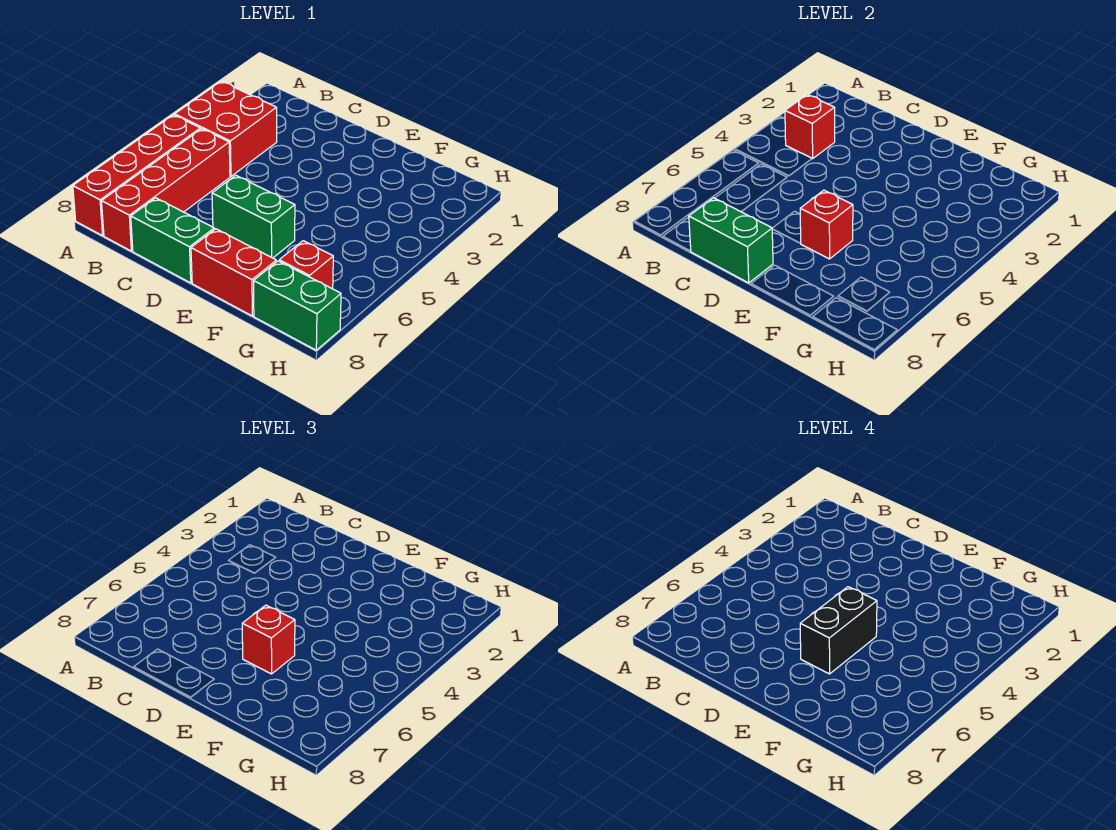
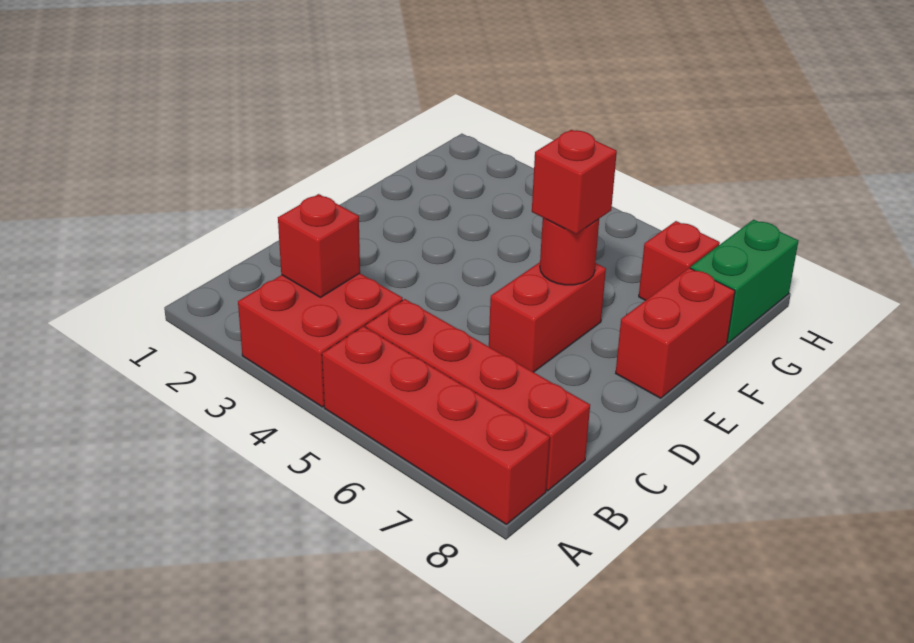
green brick C8:D8 level 1 -> none
green brick C8:D8 level 2 -> none
green brick D6:E6 level 1 -> red brick D6:E6 level 1
black brick E5:E6 level 4 -> none
red brick E6 level 2 -> red round brick E6 level 2

